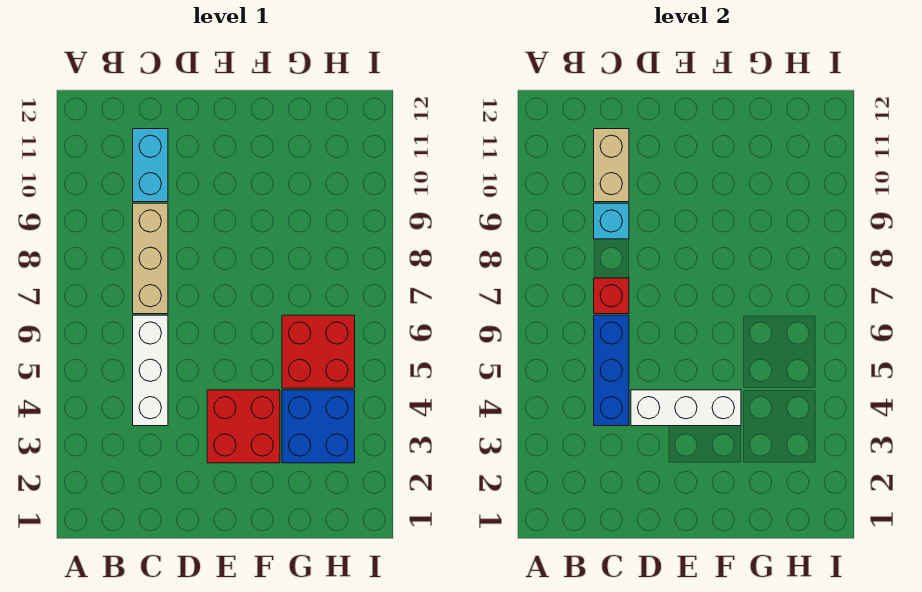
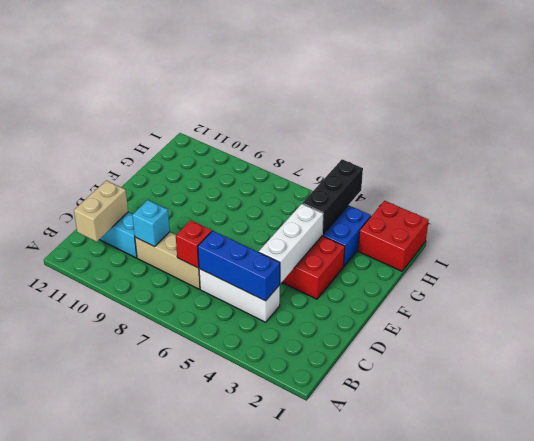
tan brick C10:C11 level 2 -> tan brick B11:C11 level 2
none -> black brick G4:I4 level 2
red brick G5:H6 level 1 -> red brick H1:I2 level 1

